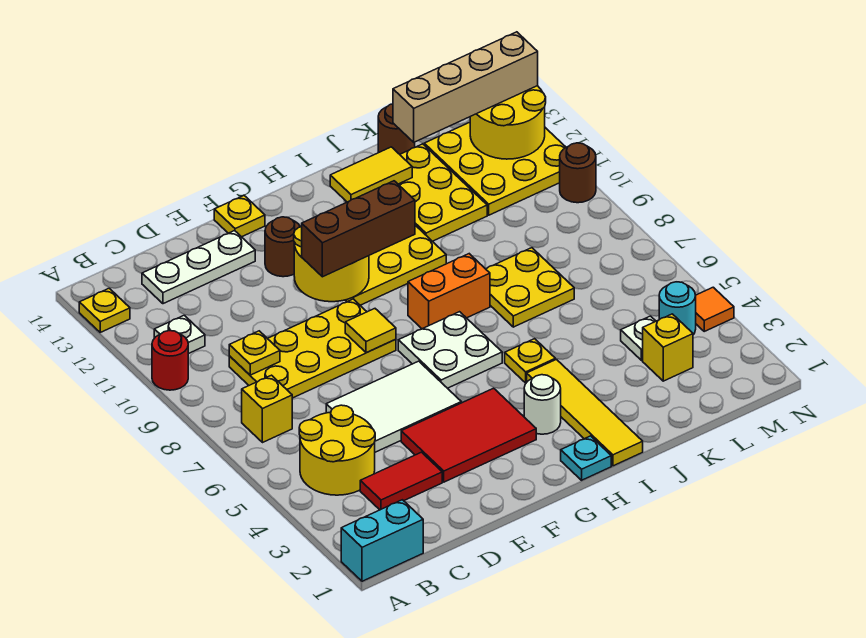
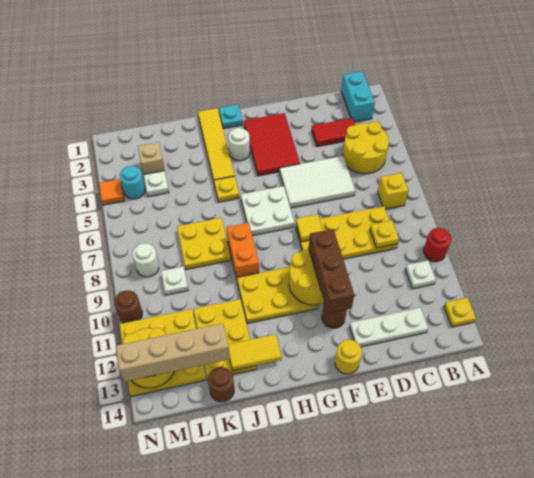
cyan brick A1:B1 level 1 -> cyan brick B1:B2 level 1
red tile E3:G4 level 1 -> red tile F2:G4 level 1
brown brick F10:H10 level 3 -> brown brick F10:F12 level 3
yellow plate F14 level 1 -> yellow round brick F14 level 1
orange brick H8:I8 level 1 -> orange brick I8:I9 level 1
yellow brick L3 level 1 -> tan brick L3 level 1
none -> white plate L9 level 1
none -> white round brick M8 level 1

